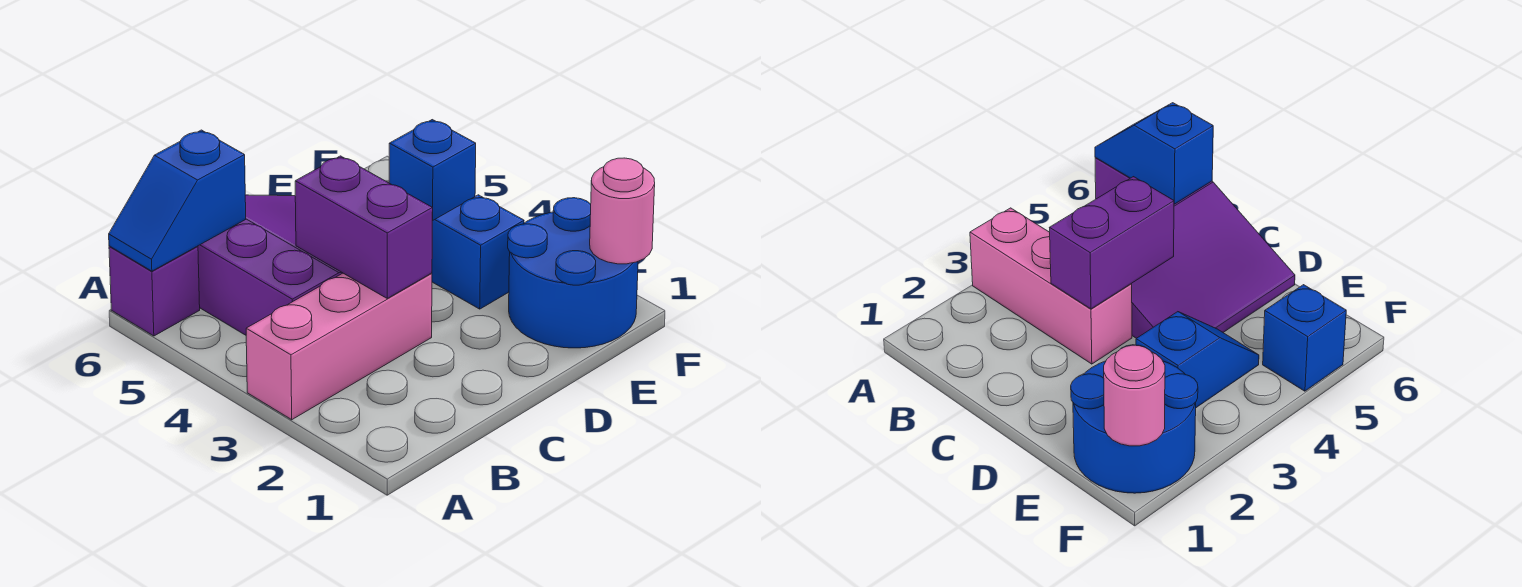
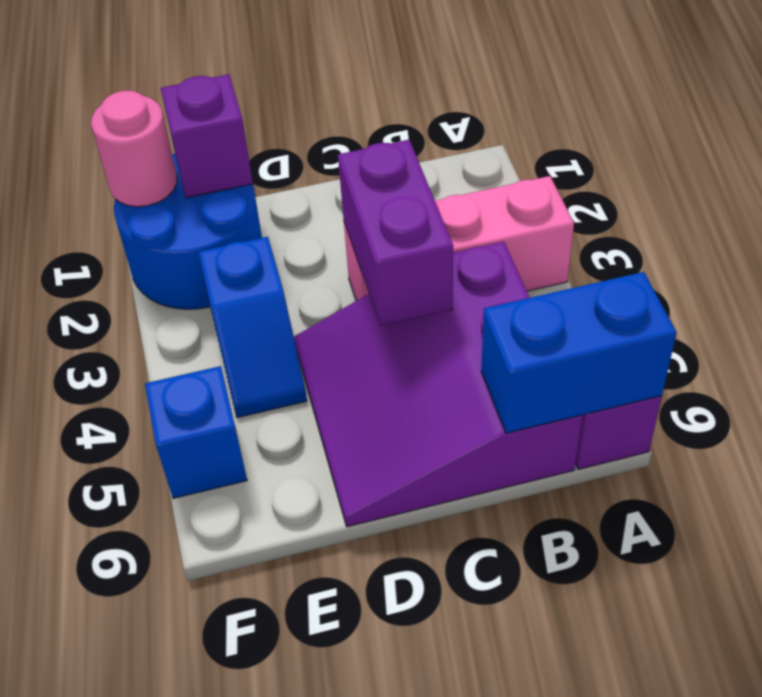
blue slope A6:B6 level 2 top B -> blue brick A6:B6 level 2
none -> purple brick E1 level 2

